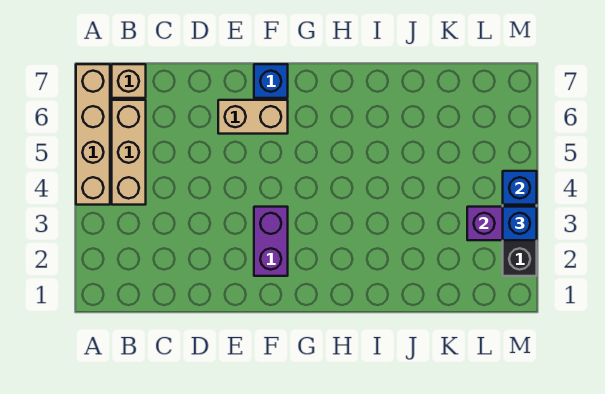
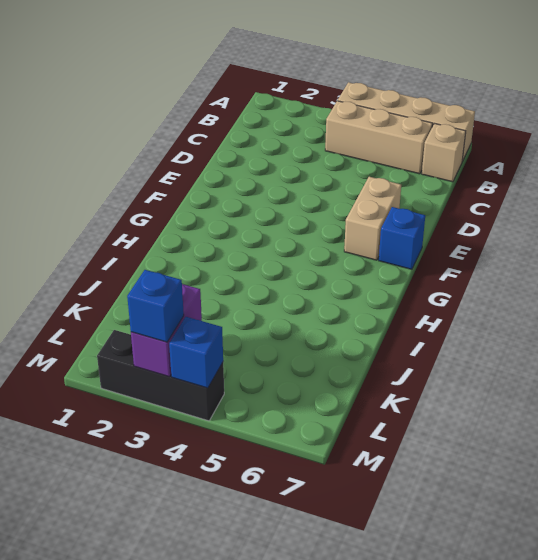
purple brick F2:F3 level 1 -> none

